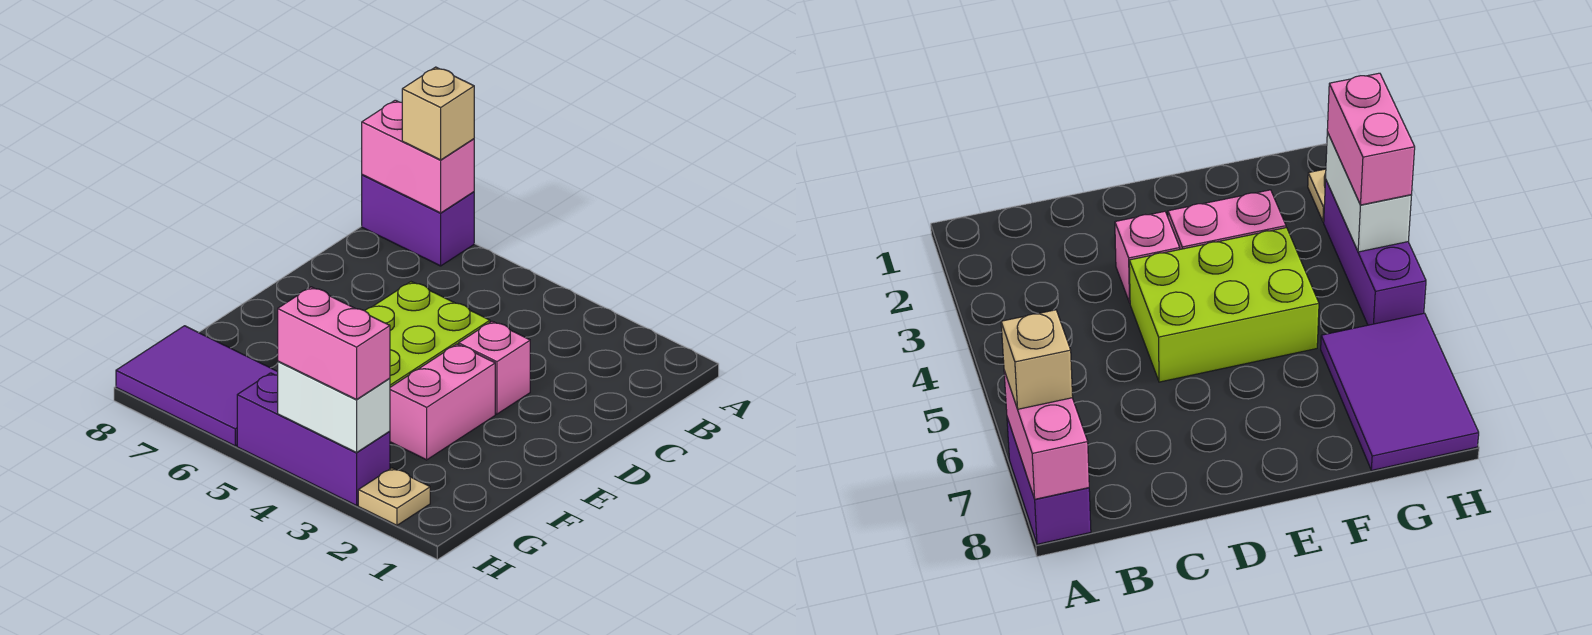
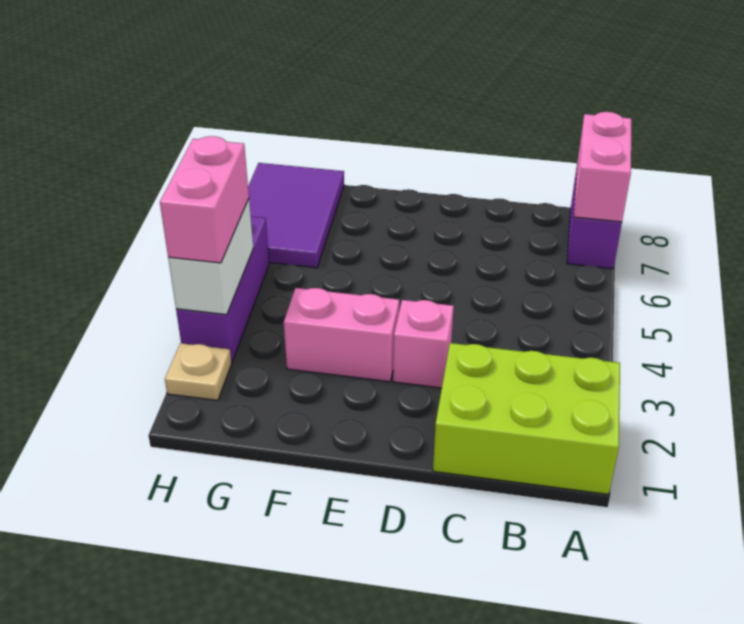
tan brick A7 level 3 -> none
lime brick D4:F5 level 1 -> lime brick A1:C2 level 1

